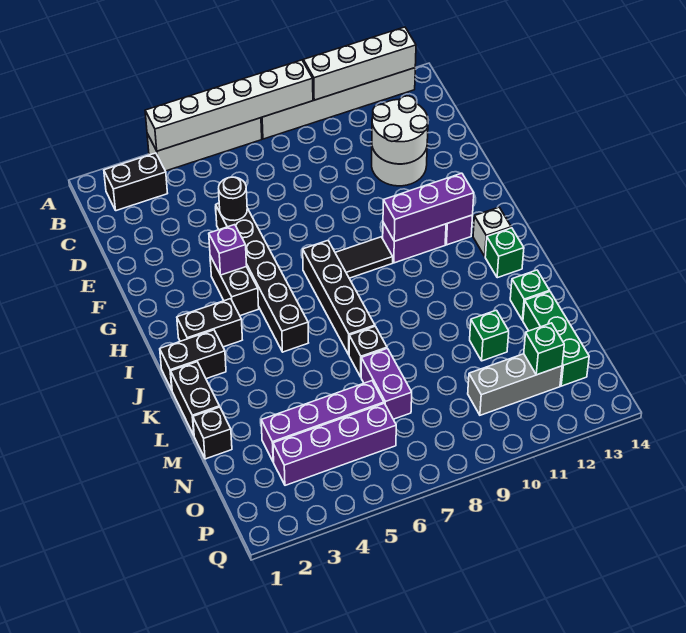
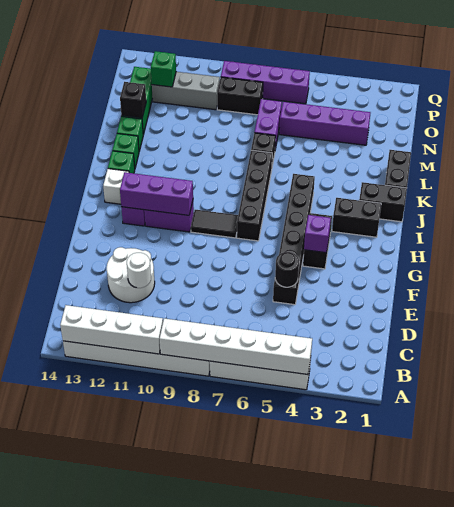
black brick B2:B3 level 1 -> black brick O8:O9 level 1
white round brick D11:E12 level 2 -> white round brick D11 level 2
black brick M1 level 1 -> black brick M13 level 2
green brick M11 level 1 -> green brick K13 level 1
purple brick O3:O6 level 1 -> purple brick P6:P9 level 1

